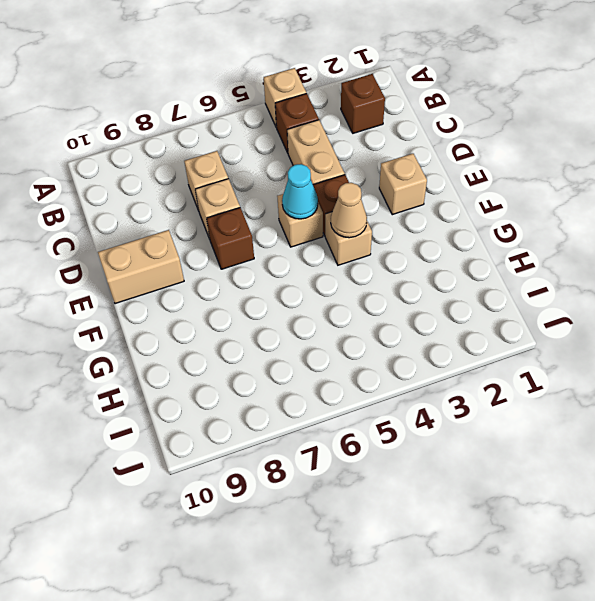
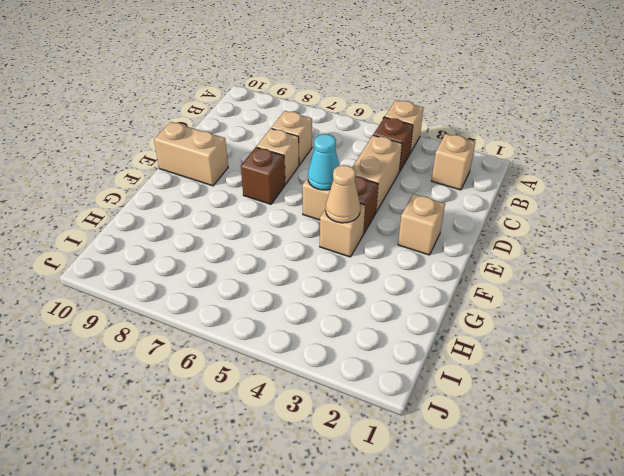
brown brick B2 level 1 -> tan brick B2 level 1

